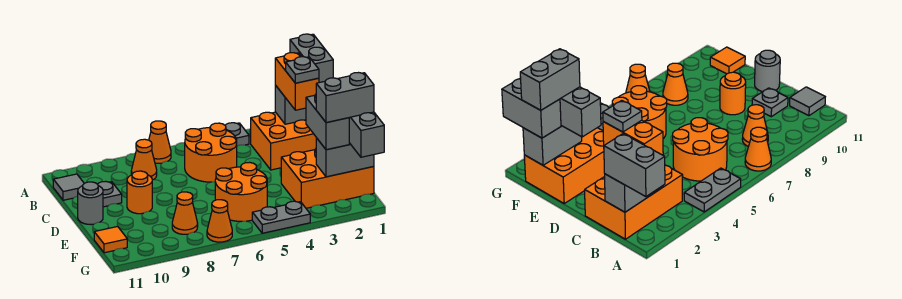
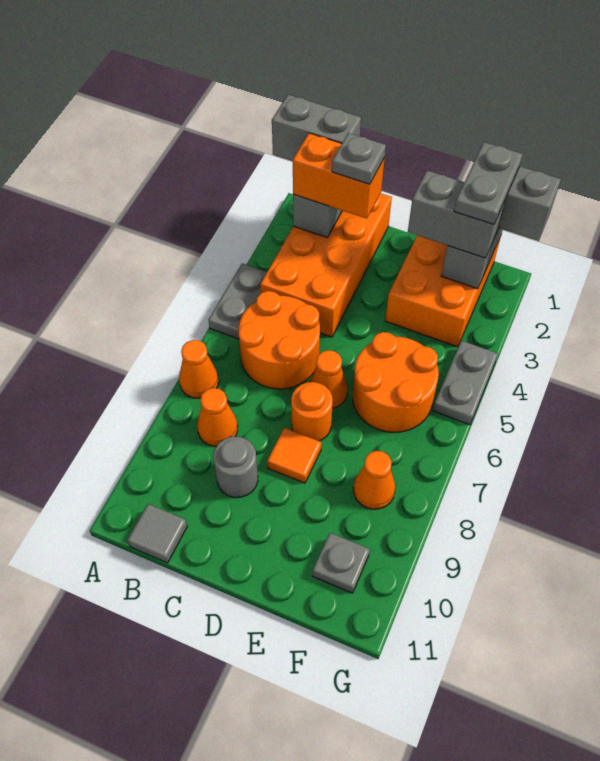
orange brick B1:C3 level 1 -> orange brick B1:C4 level 1
grey plate C10 level 1 -> grey plate F10 level 1
orange round brick D9 level 1 -> orange round brick D7 level 1
grey round brick D11 level 1 -> grey round brick C9 level 1
grey brick F1:F2 level 4 -> grey plate F1:F2 level 4
orange tile F11 level 1 -> orange tile D8 level 1
orange cone G7 level 1 -> orange cone D6 level 1

